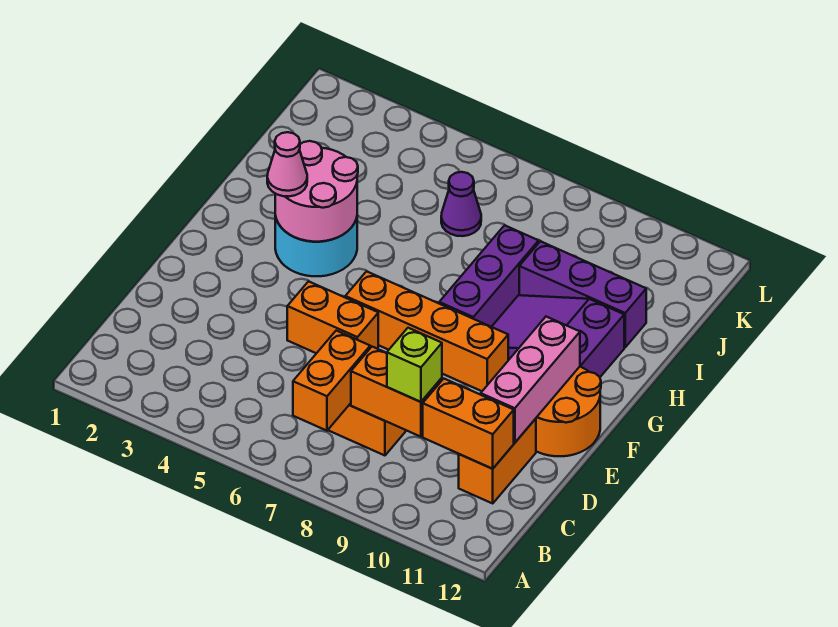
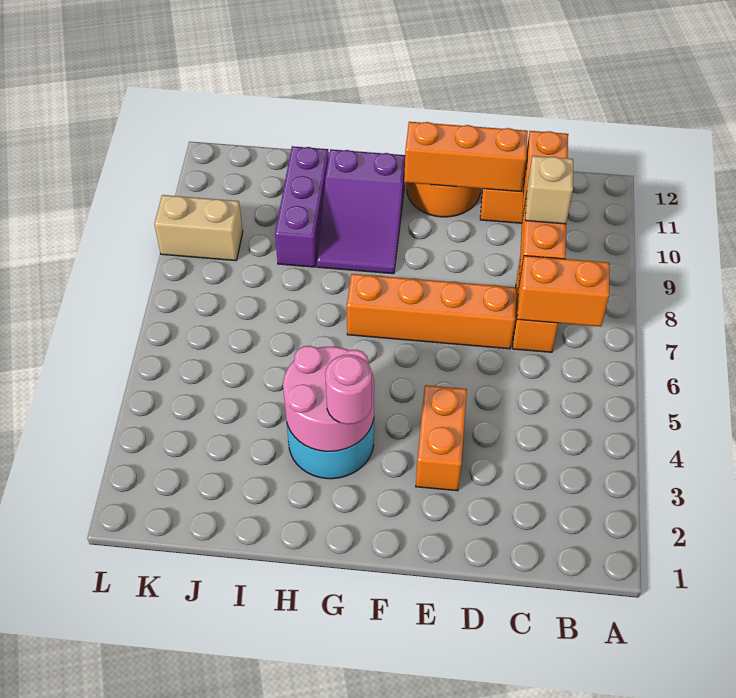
lime brick C9 level 3 -> tan brick C9 level 3
pink brick D11:F11 level 2 -> orange brick D11:F11 level 2
orange brick E5:E6 level 1 -> orange brick E3:E4 level 1
orange brick F6:F9 level 1 -> orange brick D7:G7 level 1
pink cone G3 level 3 -> pink round brick G3 level 3
purple brick G8:I8 level 1 -> none
purple cone J6 level 1 -> none
none -> tan brick K9:L9 level 1

